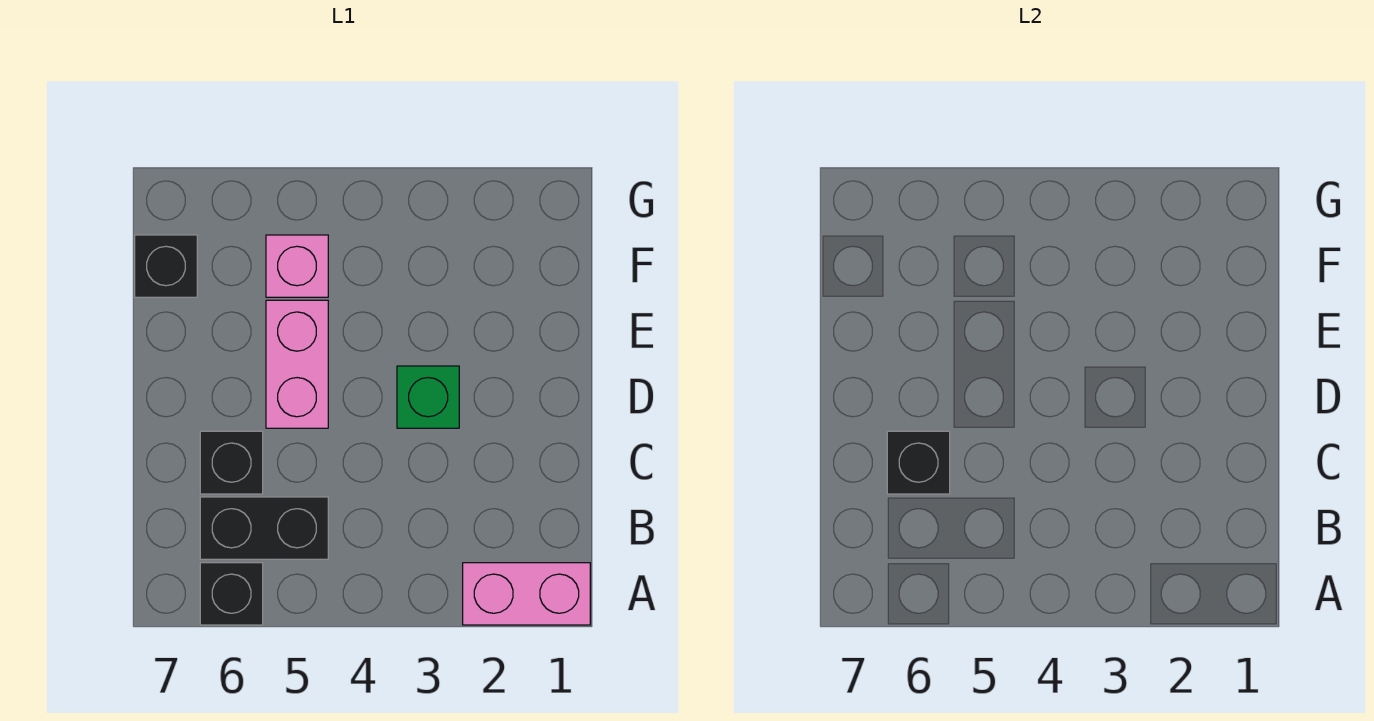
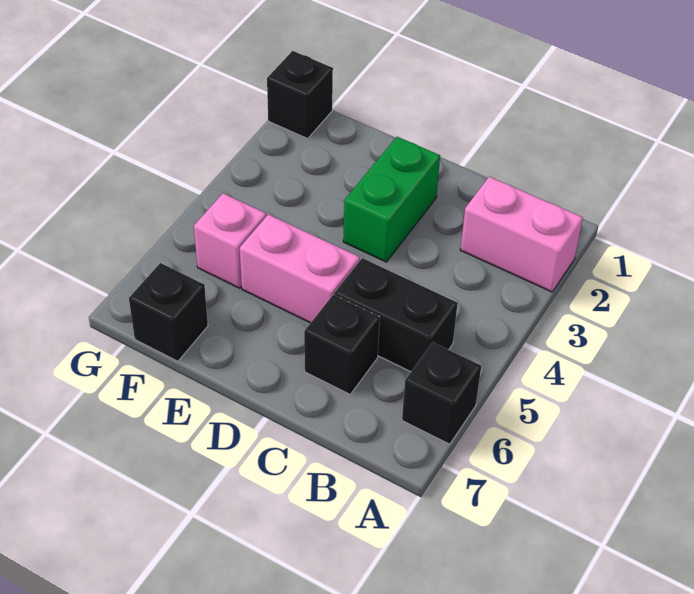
pink brick A1:A2 level 1 -> pink brick A2:B2 level 1
black brick B5:B6 level 1 -> black brick B5:C5 level 1
black brick C6 level 2 -> black brick G1 level 1
green brick D3 level 1 -> green brick D2:D3 level 1

